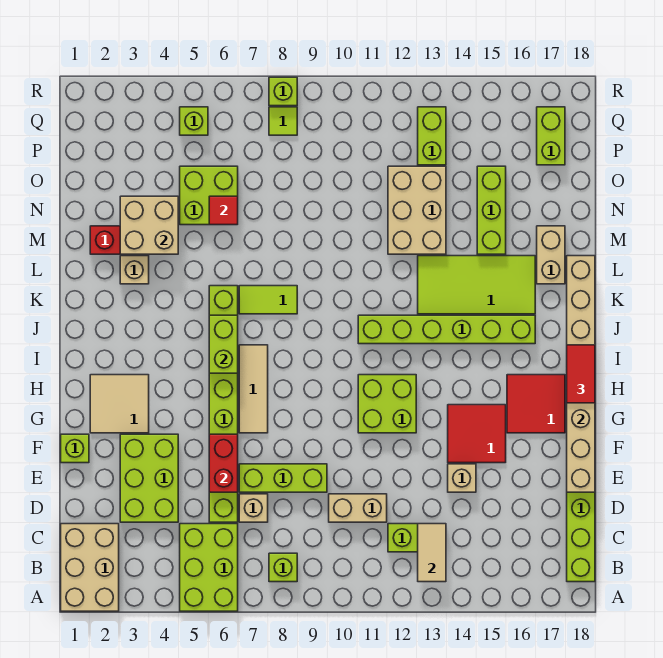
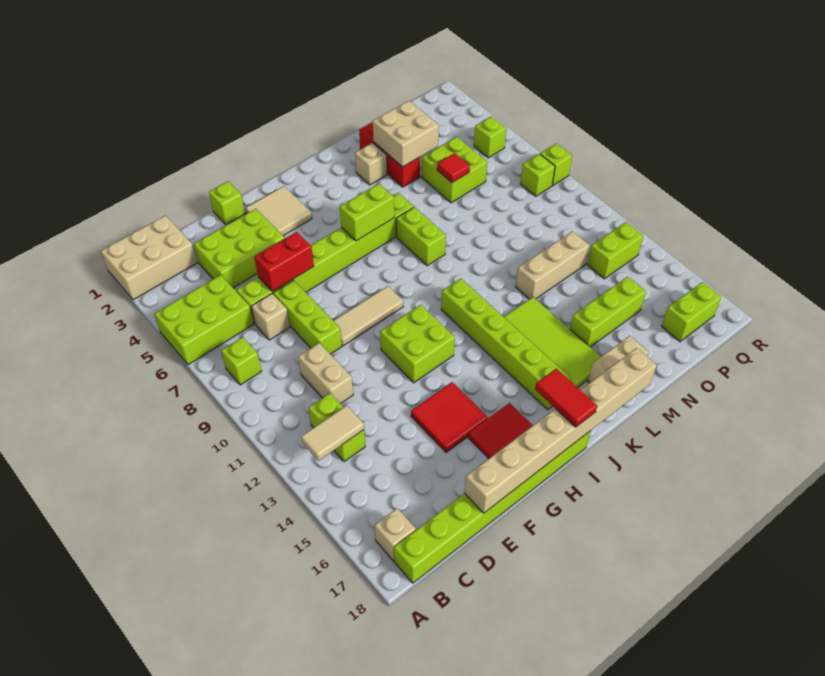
tan brick E14 level 1 -> tan brick B17 level 1
tan tile G7:I7 level 1 -> tan tile F9:H9 level 1
red tile H18:I18 level 3 -> red tile I17:I18 level 3
lime tile K7:K8 level 1 -> lime brick K7:K8 level 1
tan brick M12:O13 level 1 -> tan brick M12:O12 level 1
lime tile Q8 level 1 -> lime brick Q8 level 1

